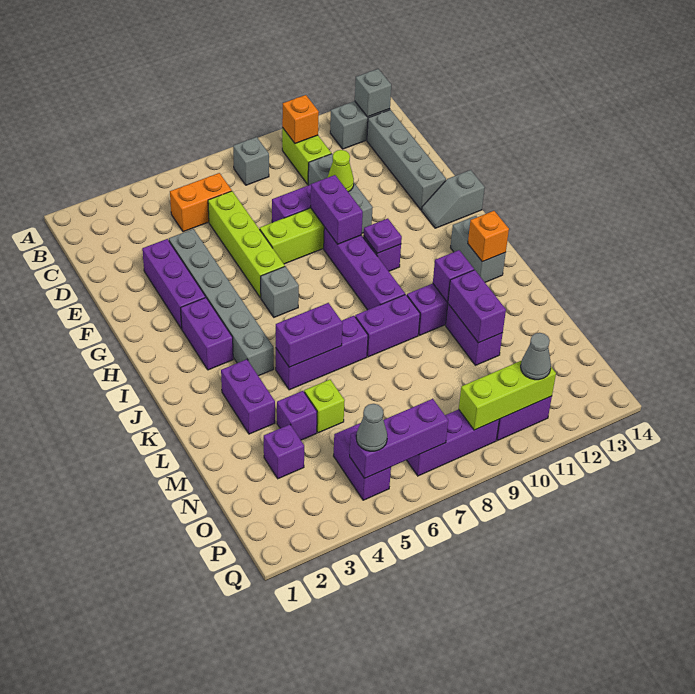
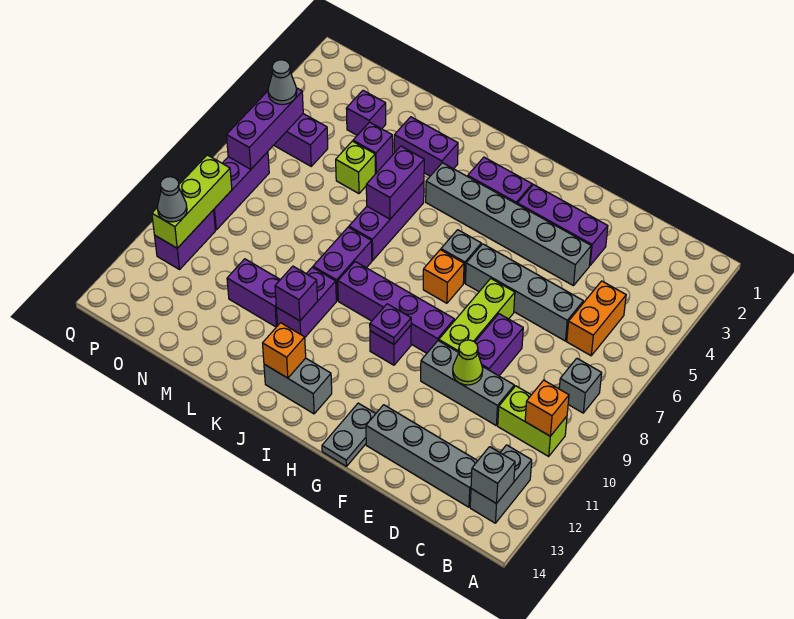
lime brick D6:G6 level 1 -> grey brick D6:G6 level 1
purple brick F9:G9 level 2 -> none
grey slope G13:G14 level 1 top 14 -> grey plate G13:G14 level 1
none -> orange brick H7 level 1
purple brick L11:M11 level 2 -> none

